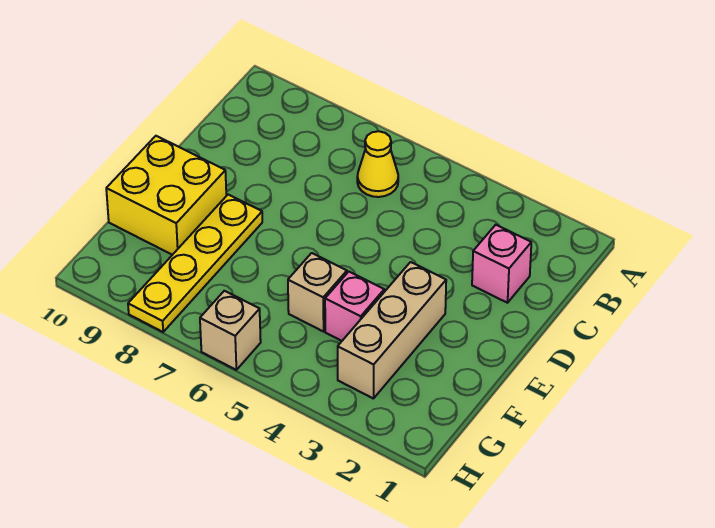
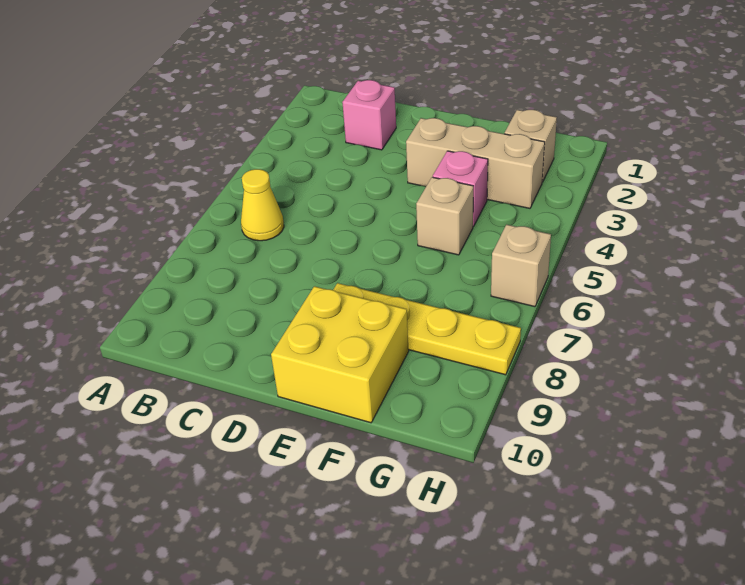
none -> tan brick G2 level 1

